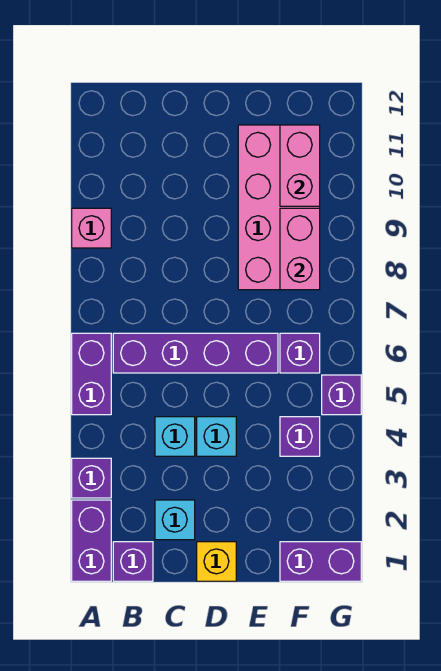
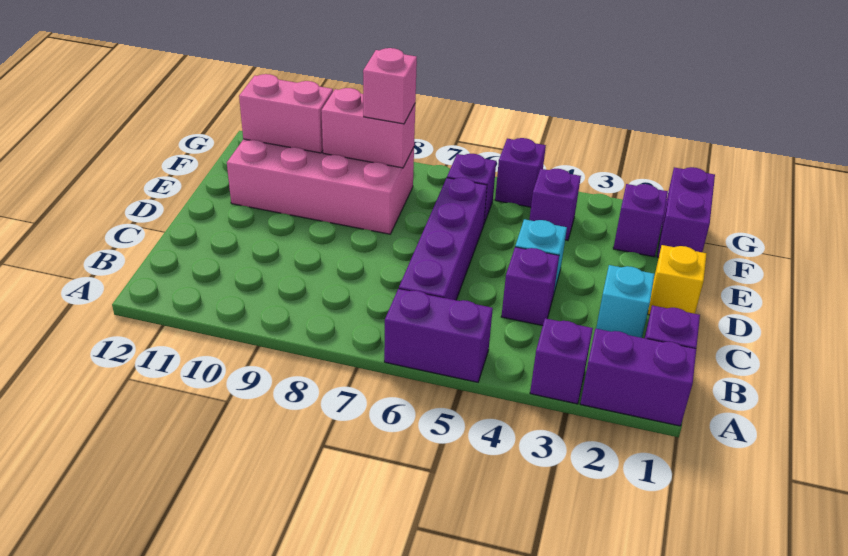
pink brick A9 level 1 -> pink brick F8 level 3
cyan brick C4 level 1 -> purple brick C4 level 1
none -> purple brick F2 level 1

